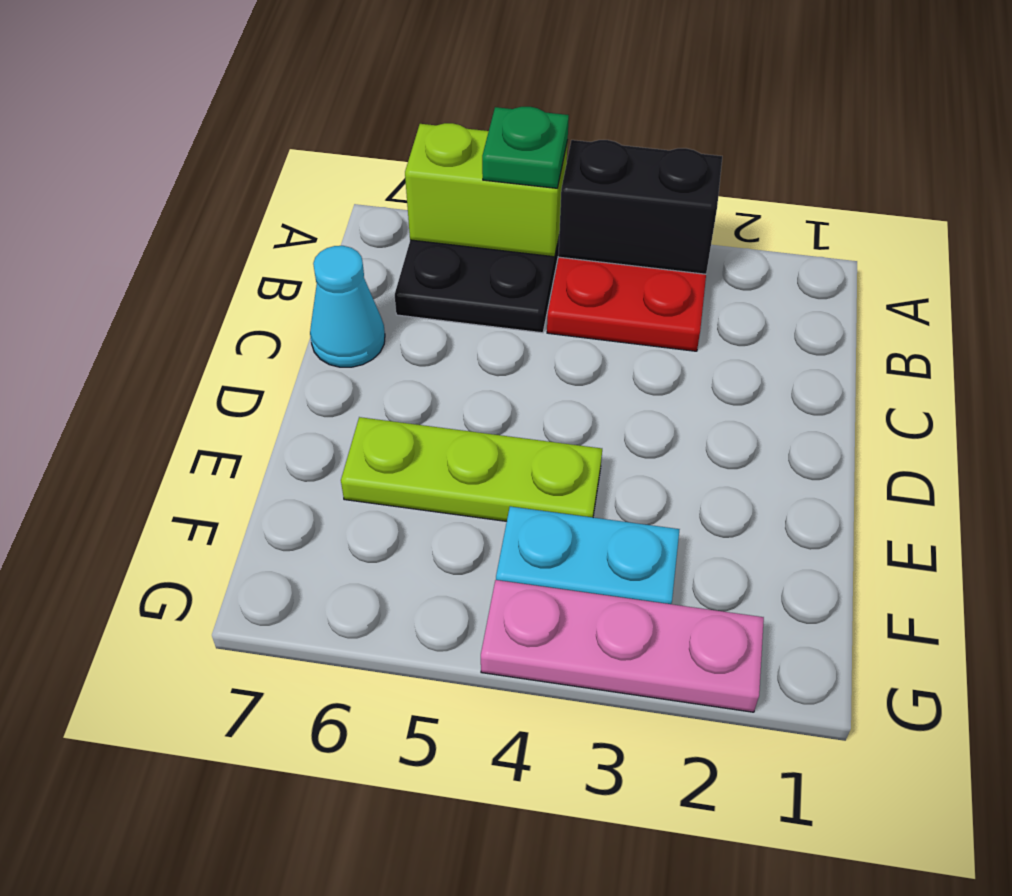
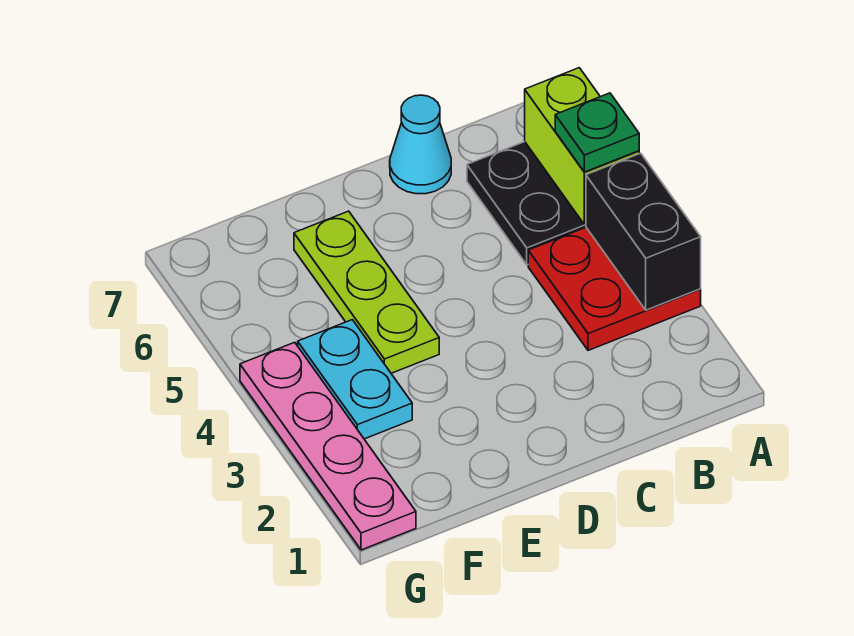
pink plate G2:G4 level 1 -> pink plate G1:G4 level 1

